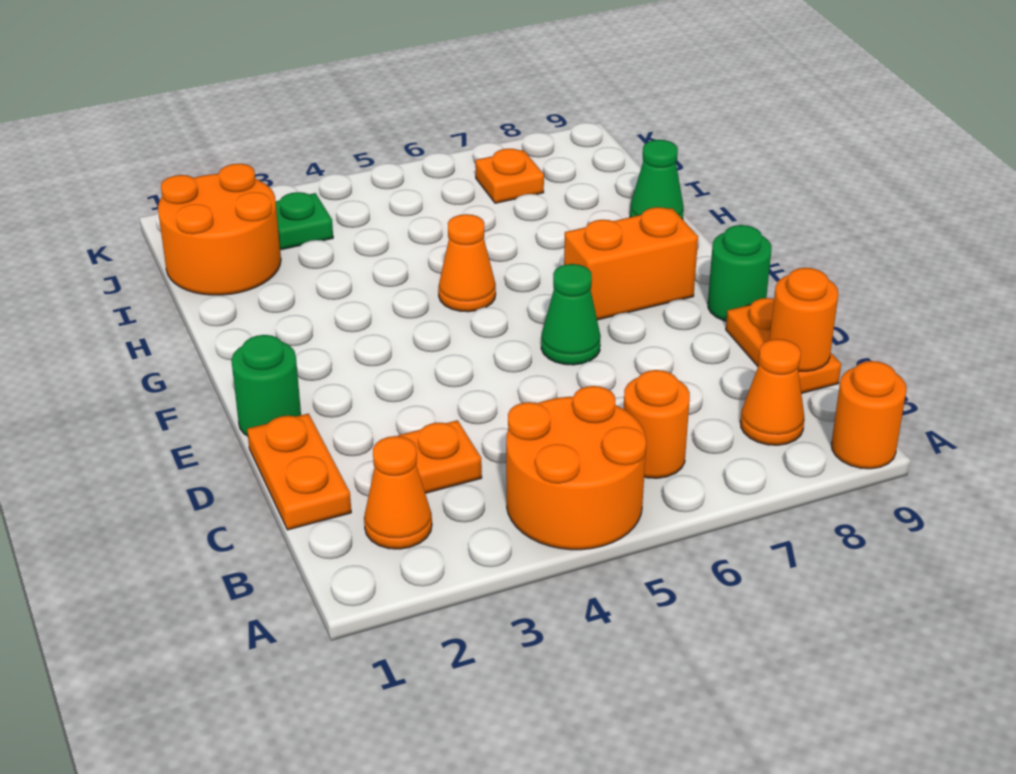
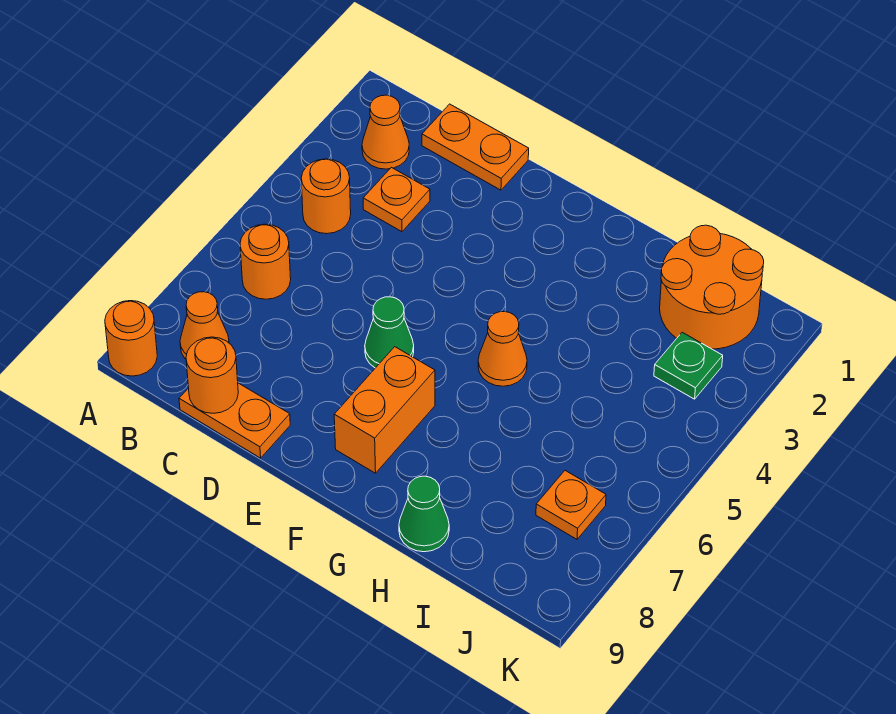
orange round brick A4:B5 level 1 -> orange round brick B4 level 1
green round brick E1 level 1 -> none
green round brick E9 level 1 -> none

